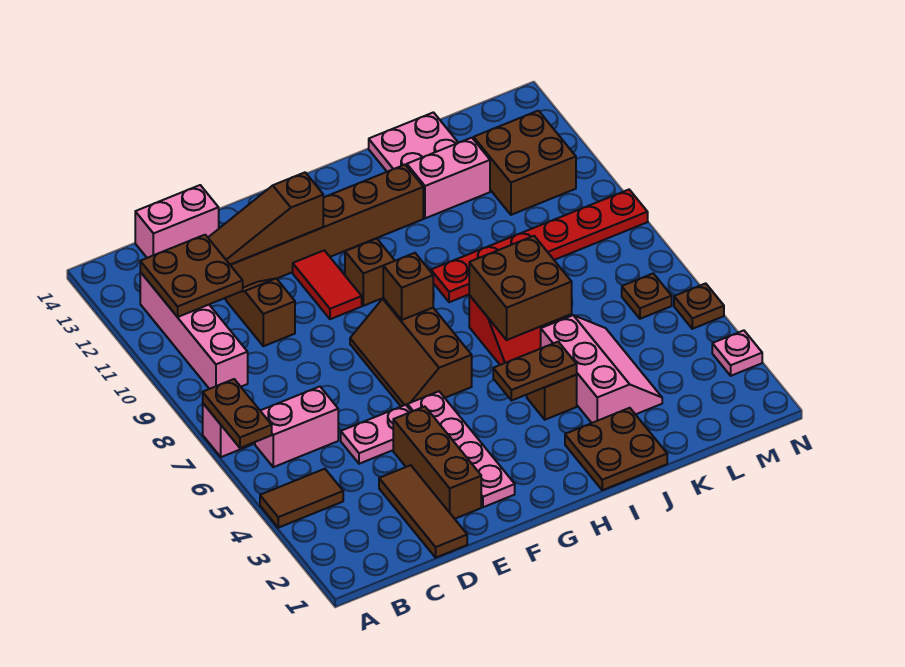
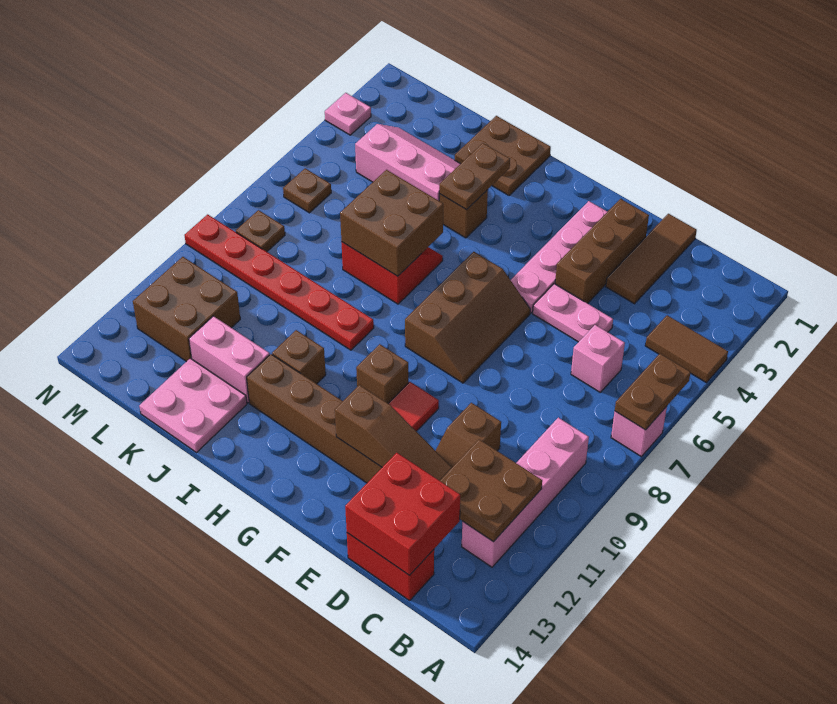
pink brick B6:C6 level 1 -> pink brick C6 level 1
none -> red brick C13:D14 level 2
pink brick C14:D14 level 1 -> red brick C14:D14 level 1
brown brick G8 level 2 -> brown brick I11 level 1
brown plate H4:I4 level 2 -> brown plate I3:I4 level 2
pink slope J3:K5 level 1 top J -> pink slope J3:L4 level 1 top 4
brown plate N5 level 1 -> brown plate M8 level 1

